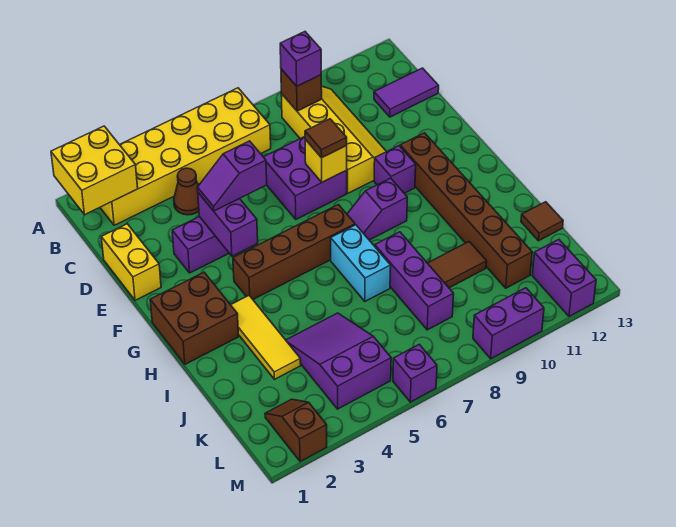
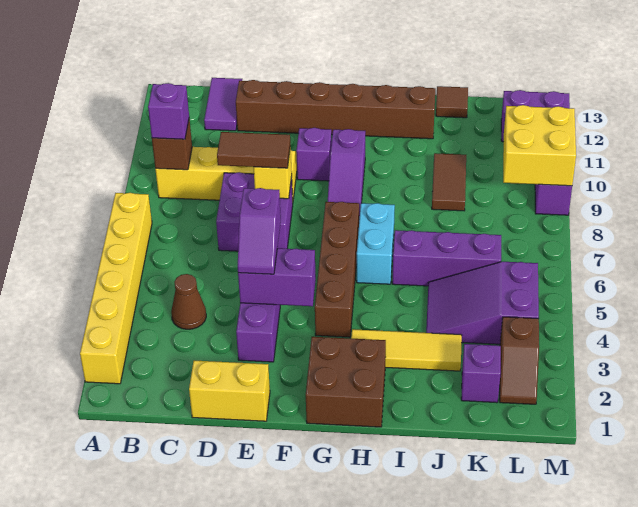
yellow brick A1:B2 level 2 -> yellow brick L9:M10 level 2
yellow brick A2:B7 level 1 -> yellow brick A2:A7 level 1
brown tile E8 level 3 -> brown tile D8:E8 level 3
brown brick F11:K11 level 1 -> brown brick D12:I12 level 1
purple slope G8:G9 level 1 top 9 -> purple slope G8:G10 level 1 top 10
cyan brick H7:I7 level 1 -> cyan brick H6:H7 level 1
purple brick I8:K8 level 1 -> purple brick I6:K6 level 1
brown slope L2:M2 level 1 top M -> brown slope L2:L3 level 1 top 3
purple brick M6 level 1 -> purple brick K2 level 1

